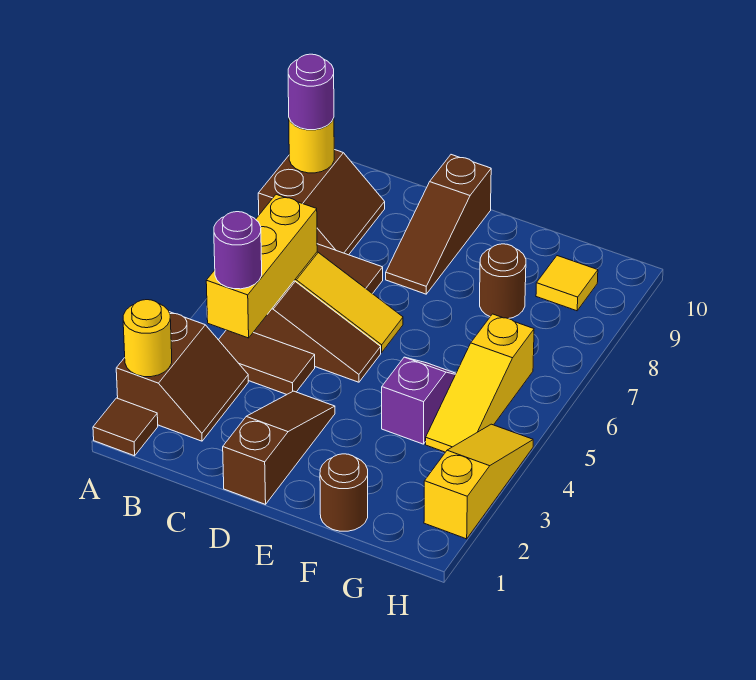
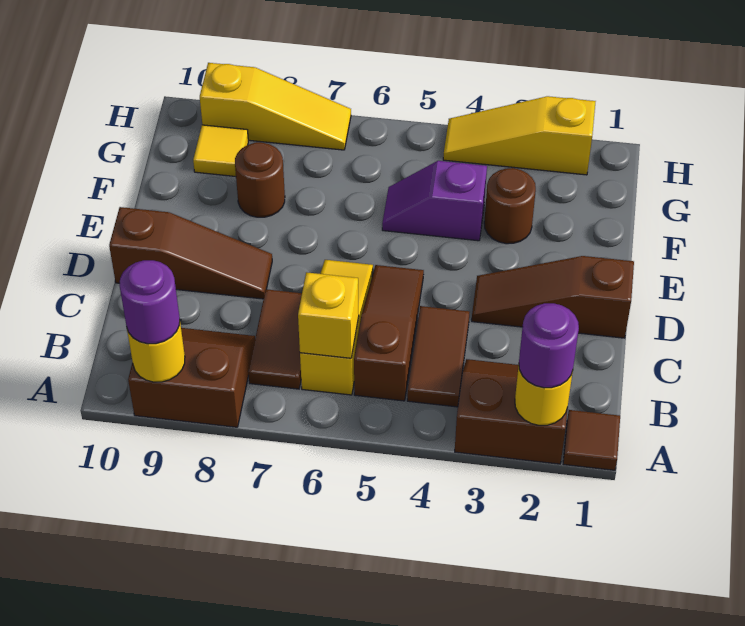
yellow brick B4:B6 level 2 -> yellow brick B6 level 2
purple round brick B4 level 3 -> purple round brick A2 level 3
brown round brick F1 level 1 -> brown round brick F3 level 1
yellow slope G4:G6 level 1 top 6 -> yellow slope H7:H9 level 1 top 9

